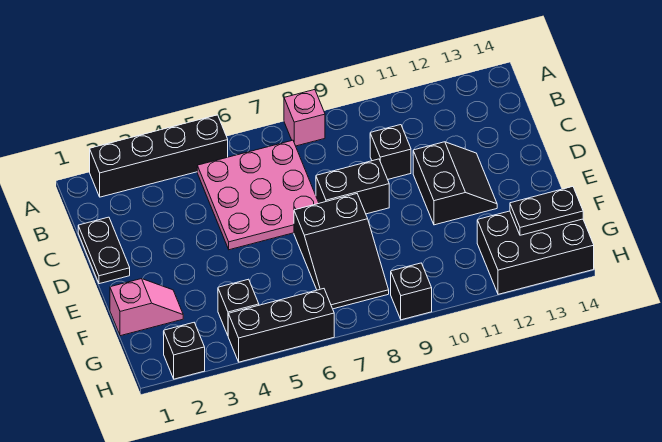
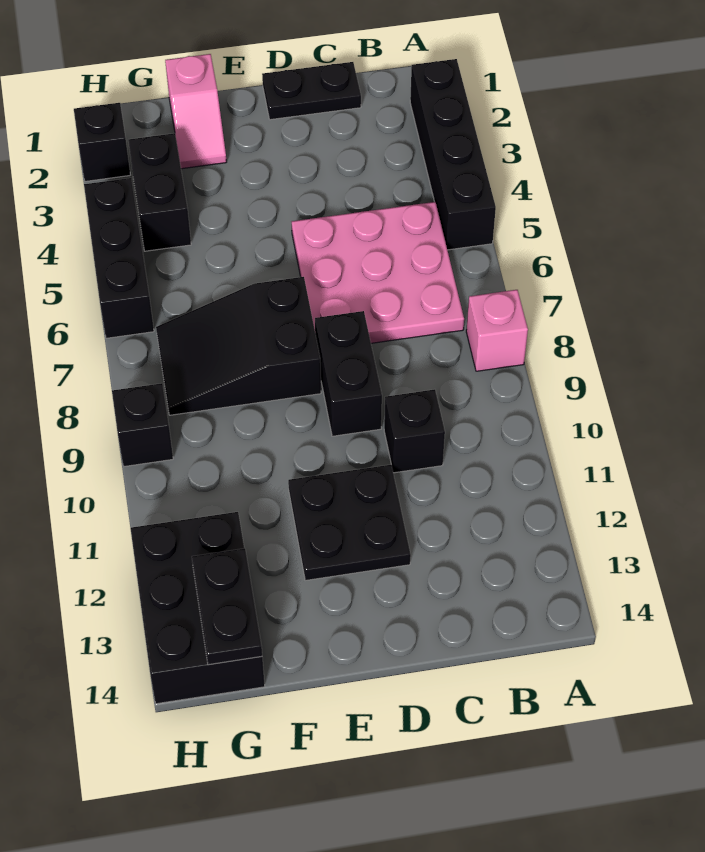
black slope D11:E12 level 1 top 11 -> black plate D11:E12 level 1
black brick G4 level 1 -> black brick G3:G4 level 1

